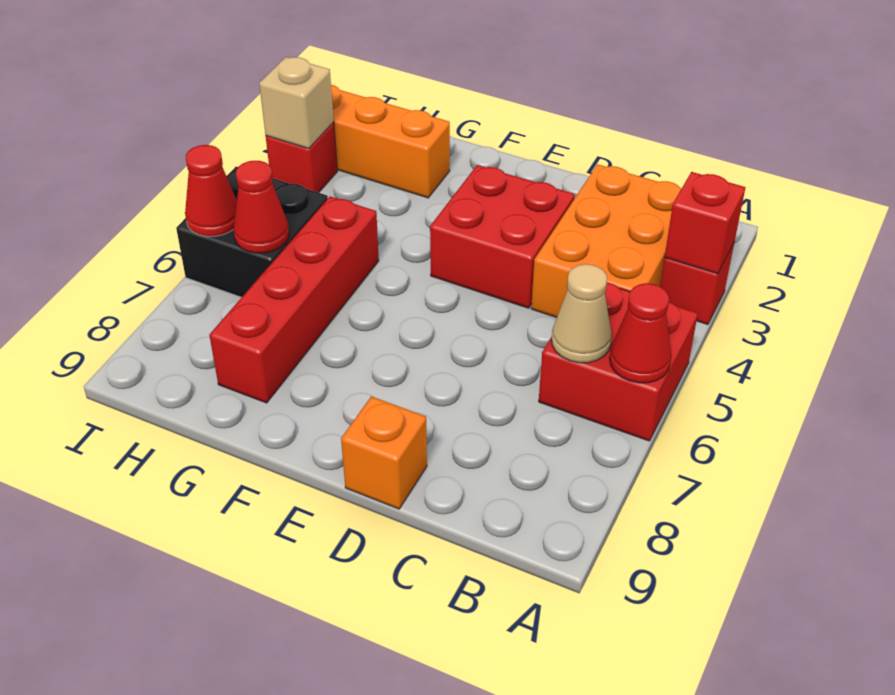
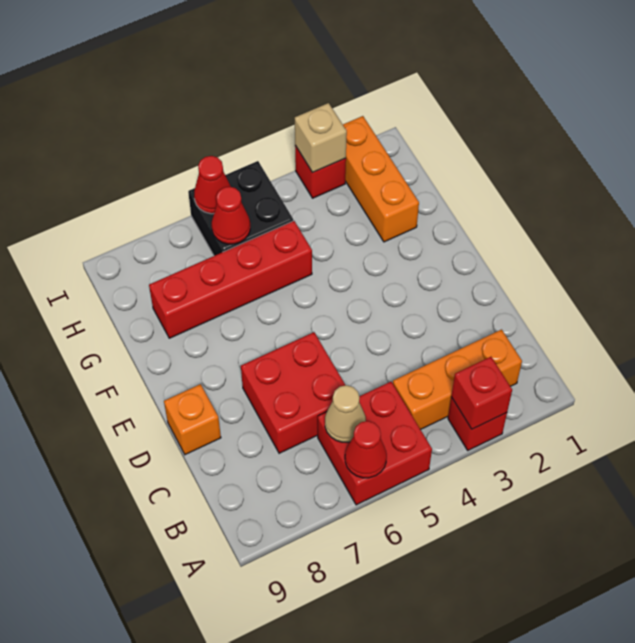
orange brick B2:C4 level 1 -> orange brick B2:B4 level 1
red brick D3:E4 level 1 -> red brick C6:D7 level 1

